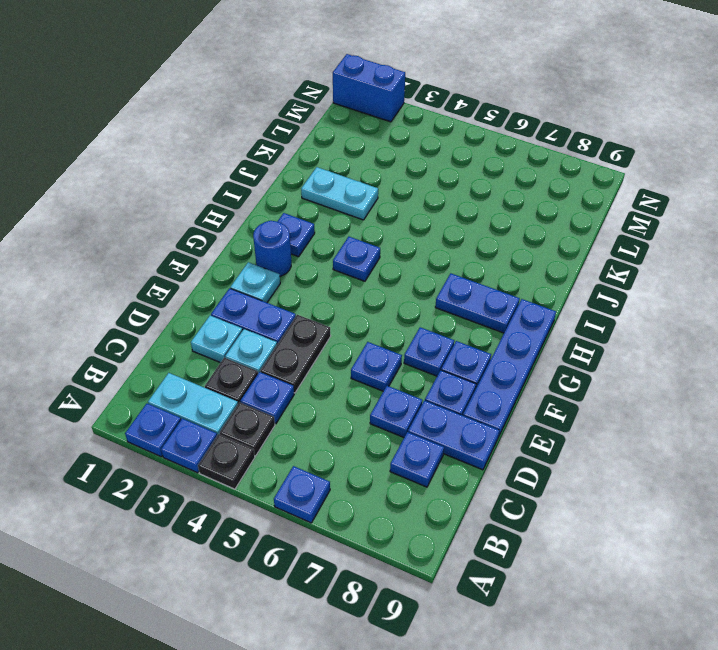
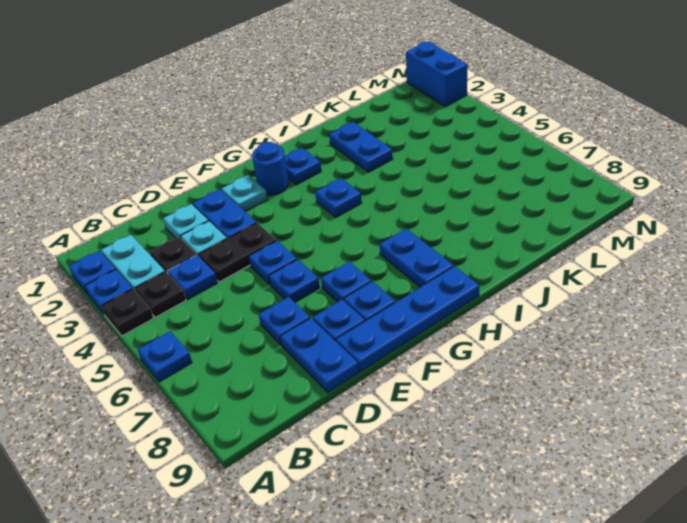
blue plate C8 level 1 -> blue plate E5 level 1
cyan plate J2:J3 level 1 -> blue plate J2:J3 level 1

